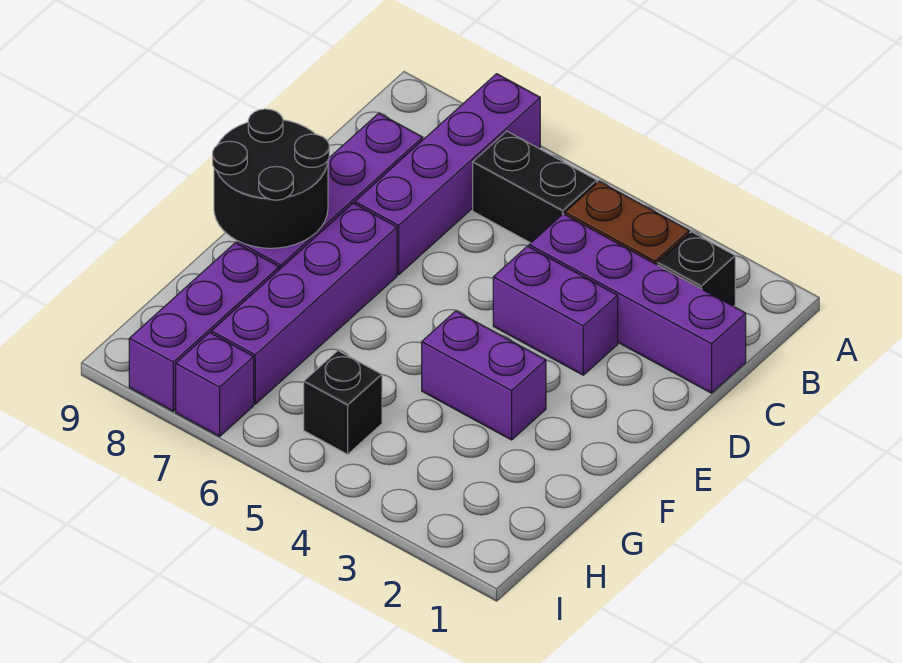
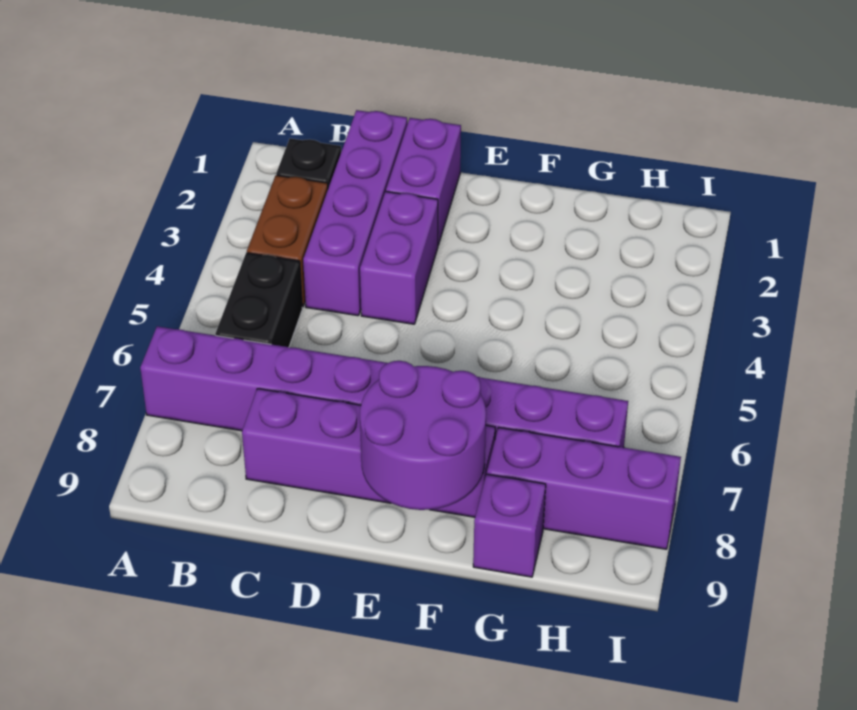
black round brick E8:F9 level 2 -> purple round brick E8:F9 level 2
purple brick F3:F4 level 1 -> purple brick D1:D2 level 1
black brick H5 level 1 -> none
purple brick I7 level 1 -> purple brick G9 level 1

